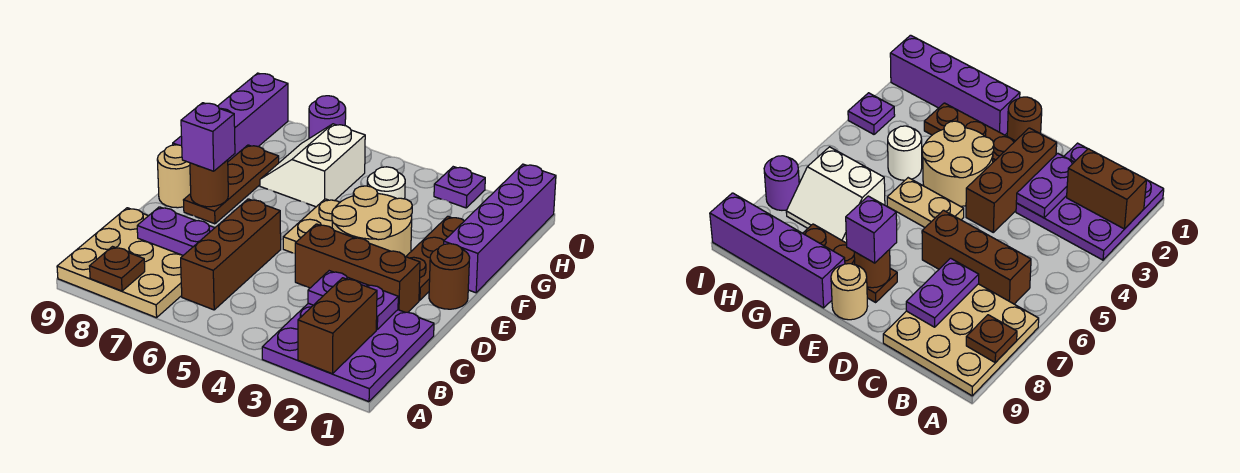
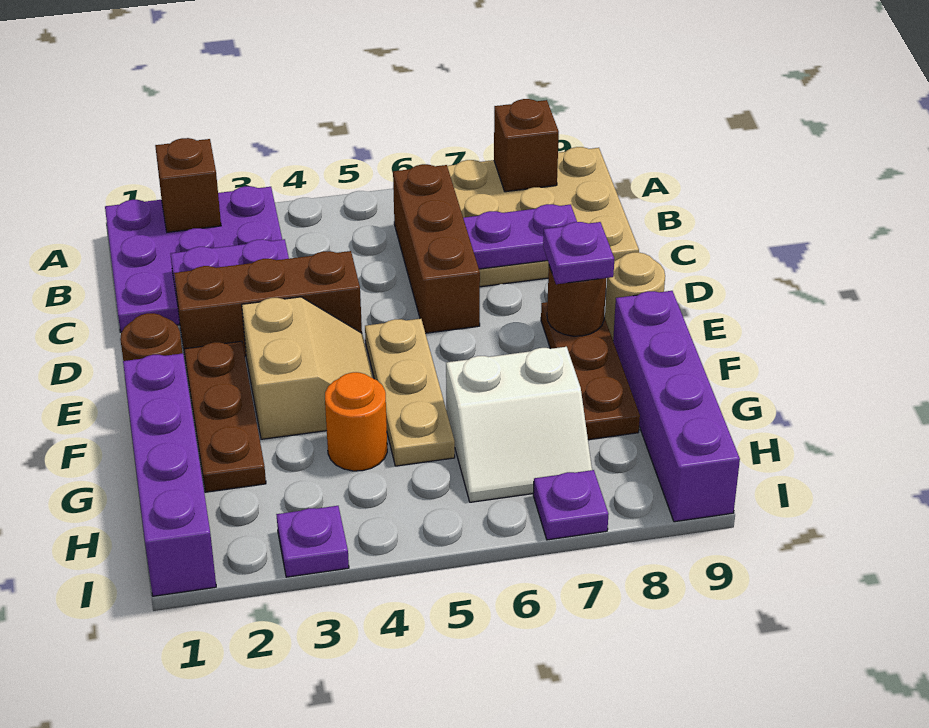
brown brick A2:B2 level 2 -> brown brick A2 level 2
brown plate A8 level 2 -> brown brick A8 level 2
tan round brick E3:F4 level 1 -> tan slope E3:F4 level 1 top 3
tan plate E5:F5 level 1 -> tan plate E5:G5 level 1
purple brick E8 level 3 -> purple plate E8 level 3
white round brick G4 level 1 -> orange round brick G4 level 1
white slope G6:H7 level 1 top 6 -> white slope G6:H7 level 1 top G
purple round brick I7 level 1 -> purple plate I7 level 1

